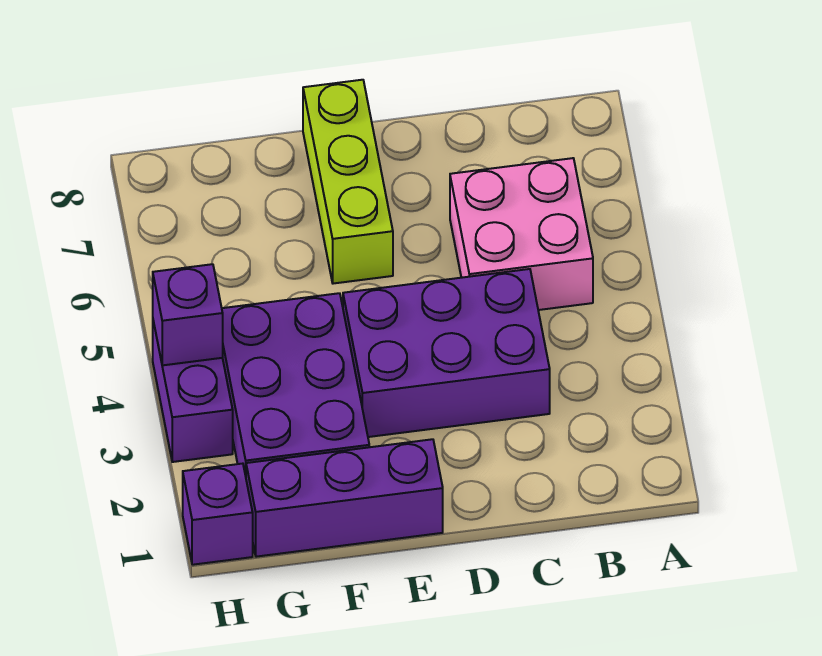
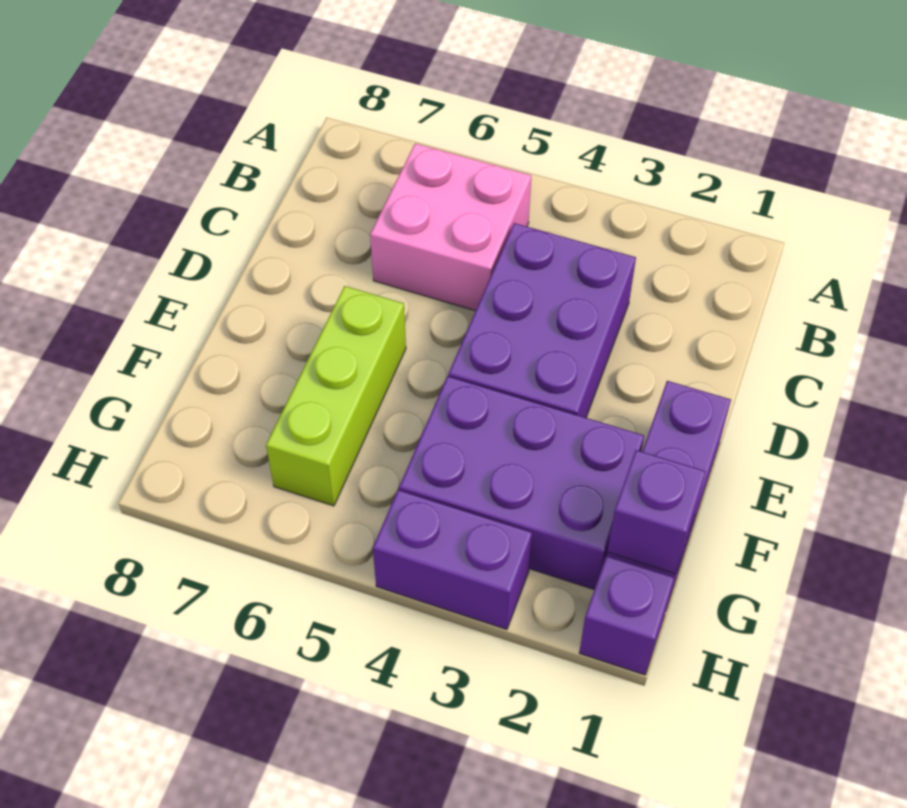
lime brick E6:E8 level 1 -> lime brick E6:G6 level 1
purple brick H4 level 2 -> purple brick G1 level 2

